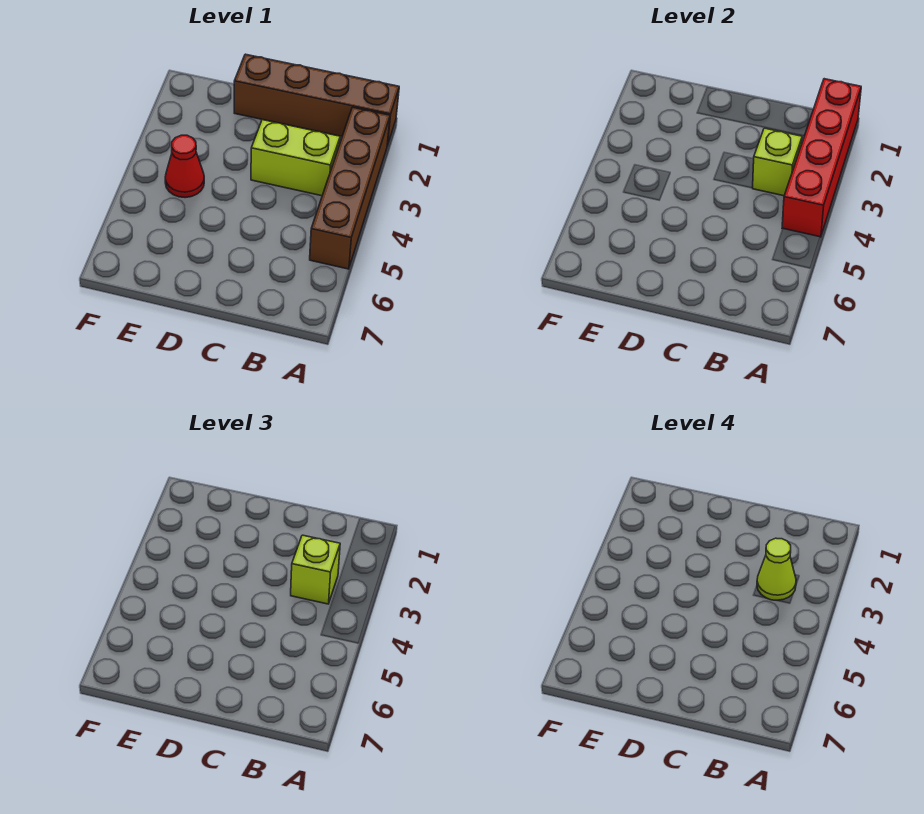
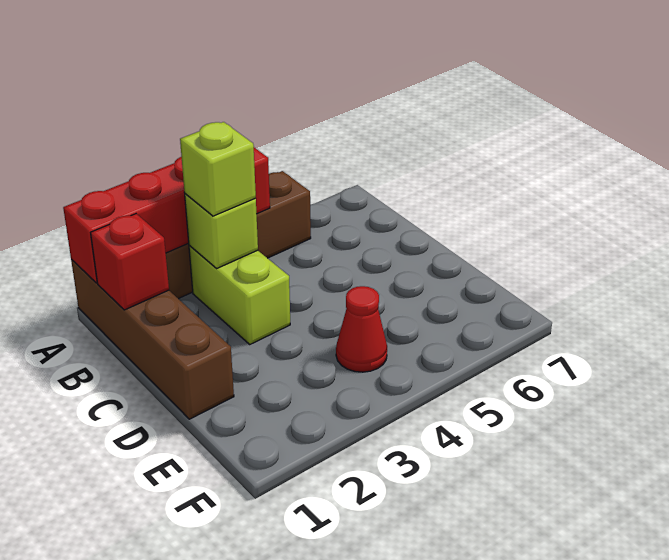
none -> red brick B1 level 2
lime cone B3 level 4 -> none

